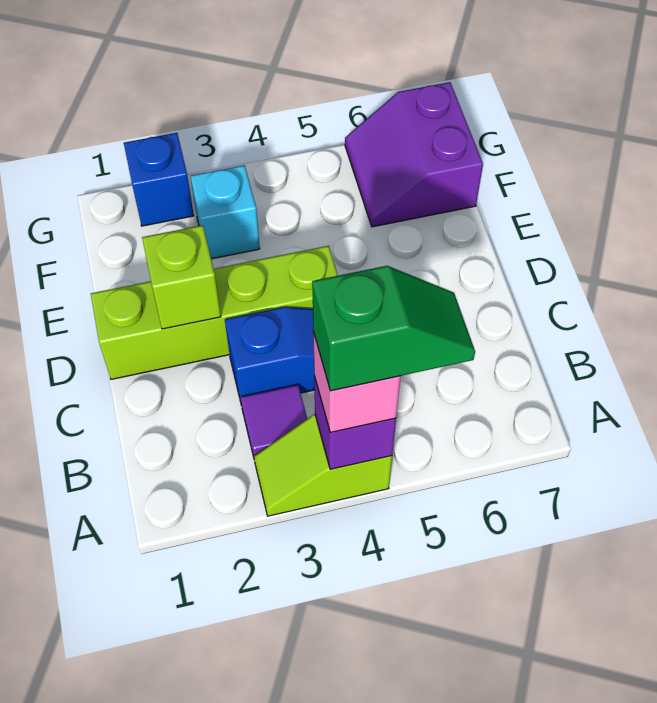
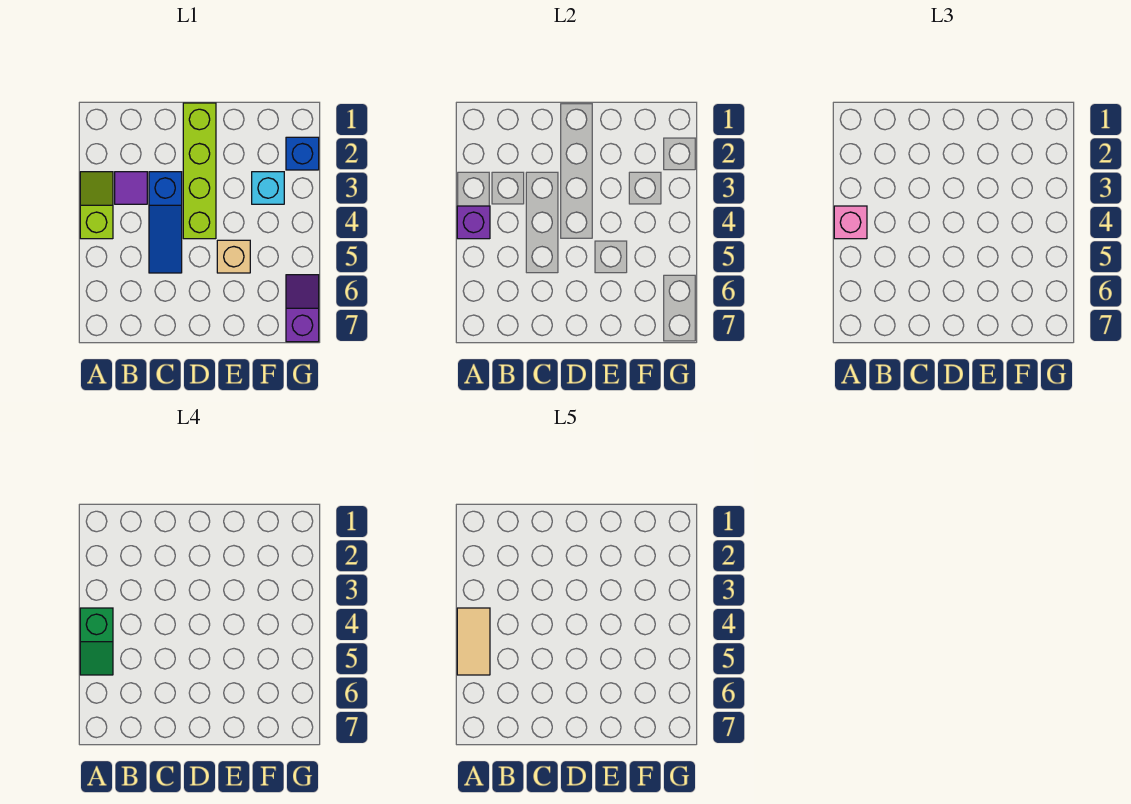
none -> tan tile A4:A5 level 5
lime brick D2 level 2 -> none
none -> tan brick E5 level 1
purple slope F6:G7 level 1 top 7 -> purple slope G6:G7 level 1 top 7

